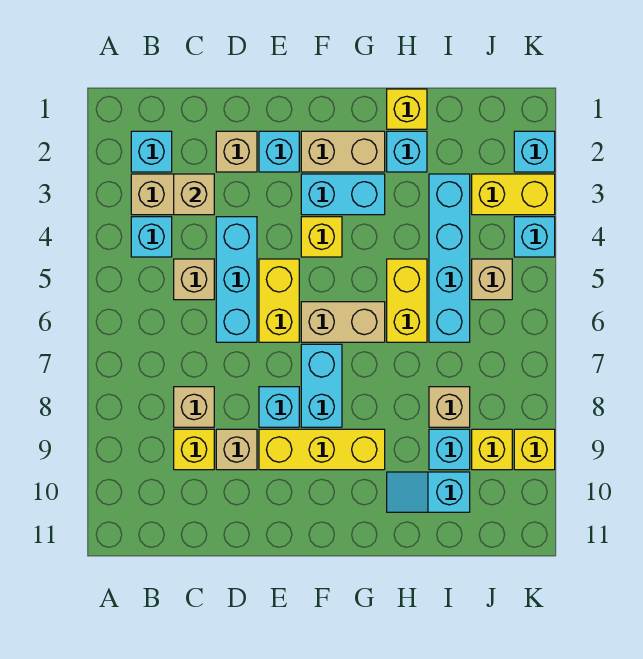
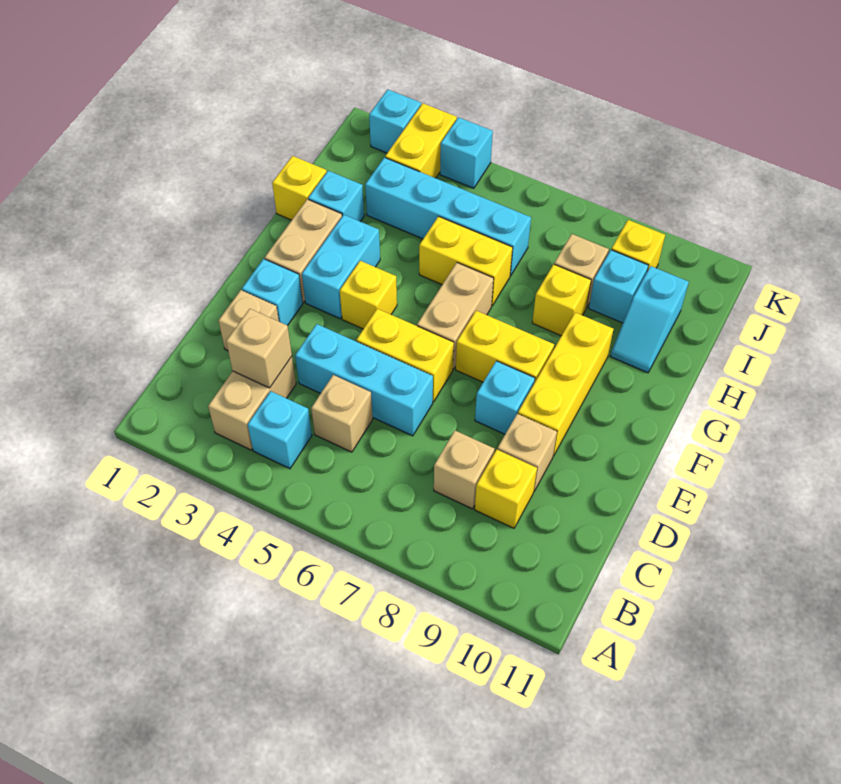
cyan brick B2 level 1 -> none
cyan brick F7:F8 level 1 -> yellow brick F7:F8 level 1
tan brick J5 level 1 -> none
yellow brick K9 level 1 -> yellow brick H8 level 1

